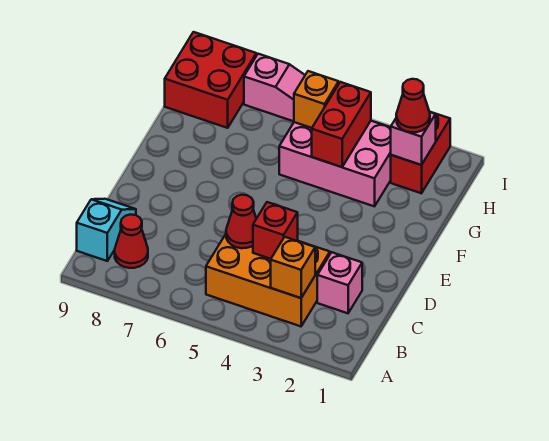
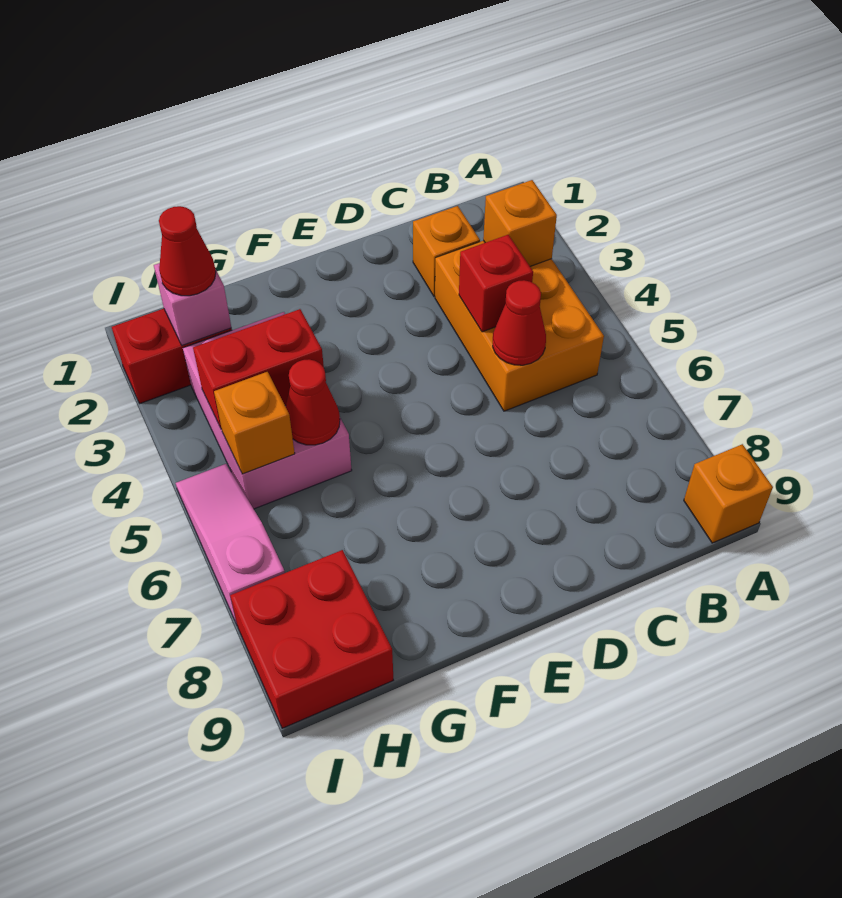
none -> orange brick A9 level 1
red cone B8 level 1 -> red cone G5 level 2
cyan slope B9:C9 level 1 top B -> none
pink brick C2 level 1 -> orange brick C2 level 1

